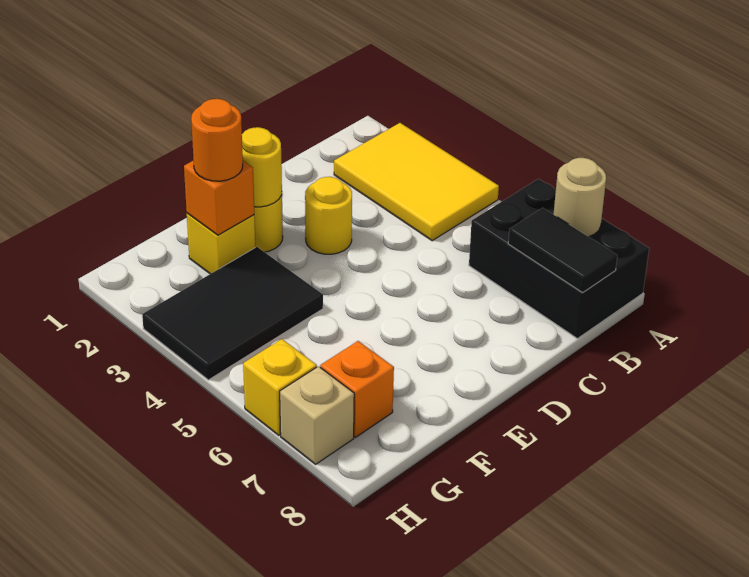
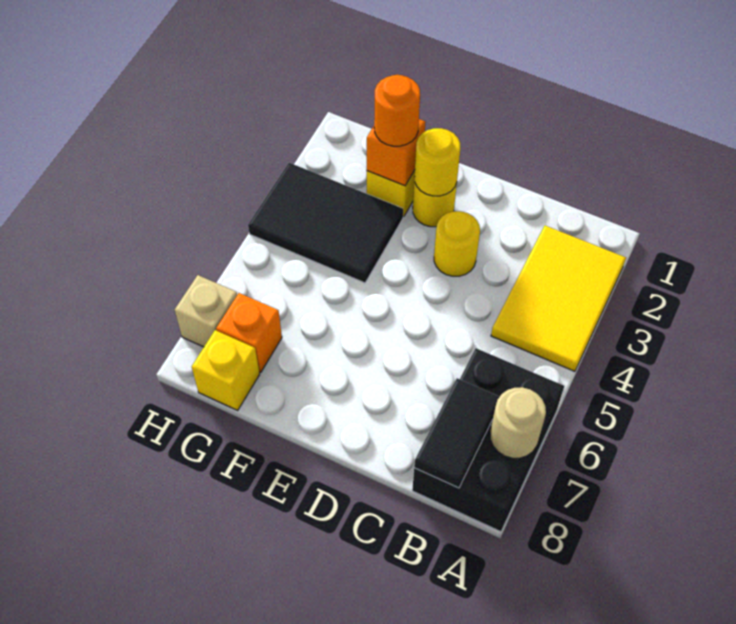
yellow brick H6 level 1 -> yellow brick G8 level 1

